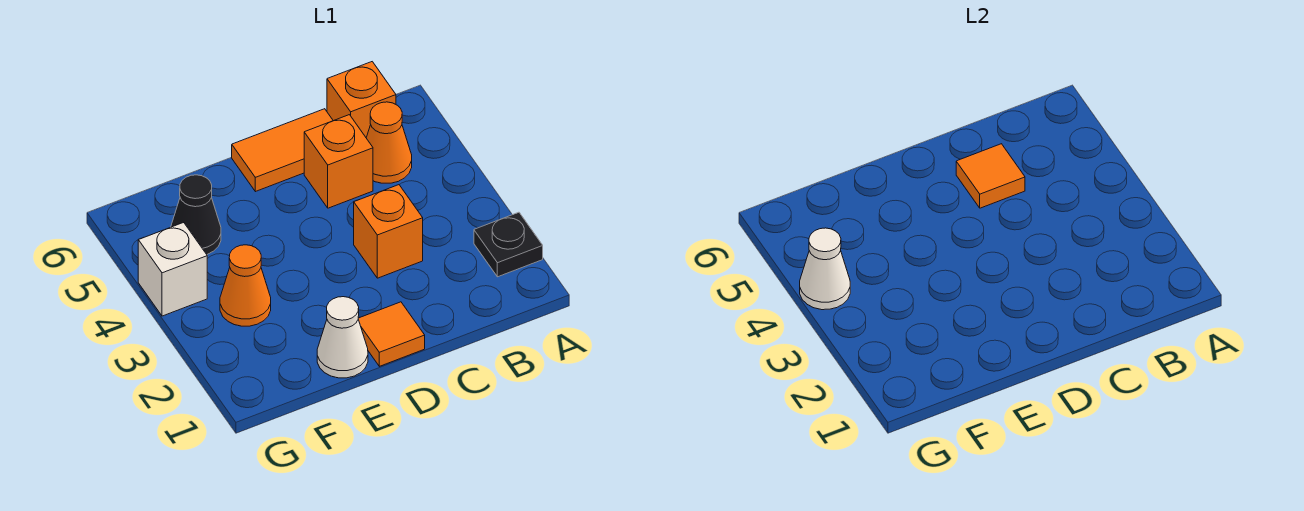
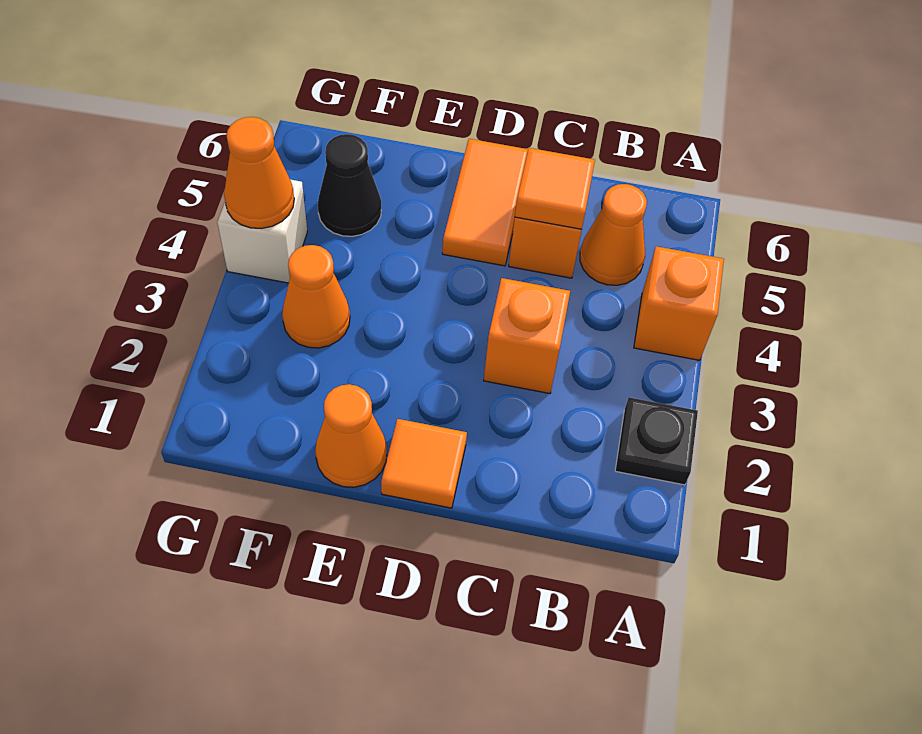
orange brick B6 level 1 -> orange brick A4 level 1
orange tile C6:D6 level 1 -> orange tile D5:D6 level 1
white cone E1 level 1 -> orange cone E1 level 1
white cone G4 level 2 -> orange cone G4 level 2

